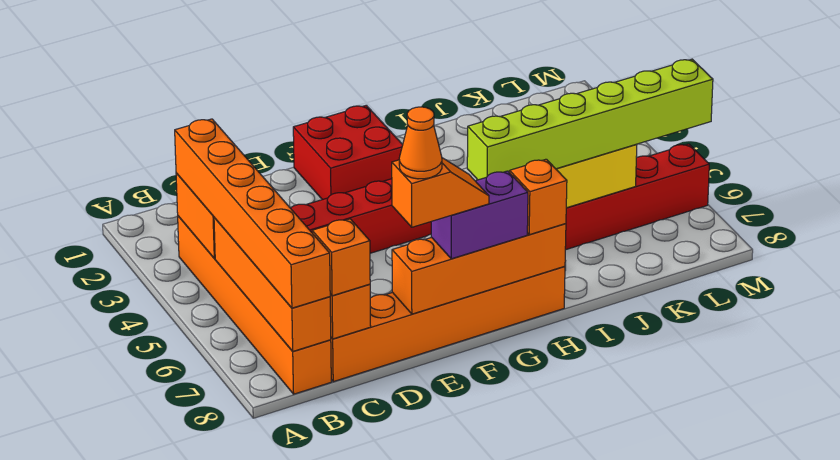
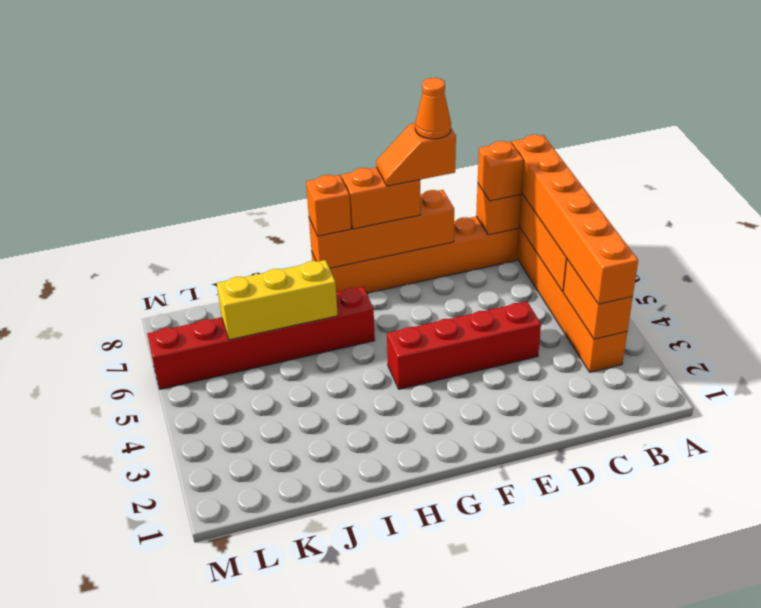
red brick F1:G2 level 1 -> none
purple brick F8:G8 level 3 -> orange brick F8:G8 level 3
lime brick H6:M6 level 3 -> none

